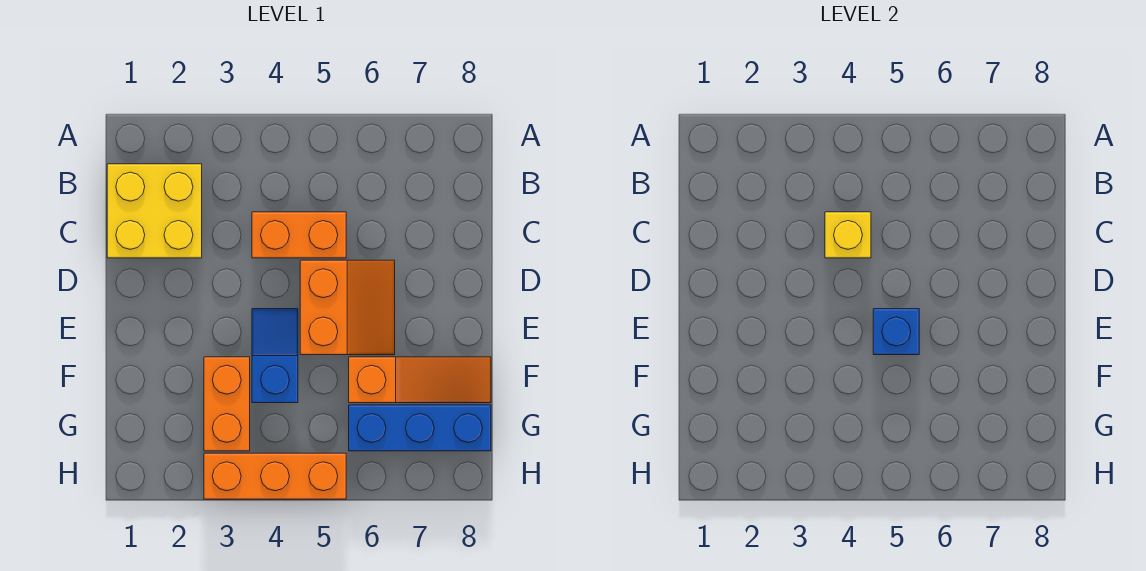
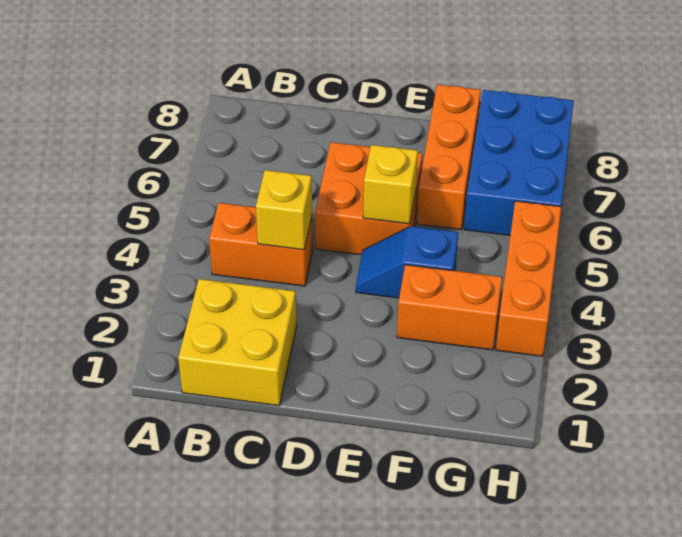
orange brick C4:C5 level 1 -> orange brick B4:C4 level 1
orange slope D5:E6 level 1 top 5 -> orange brick D5:E6 level 1
blue brick E5 level 2 -> yellow brick E5 level 2
orange slope F6:F8 level 1 top 6 -> orange brick F6:F8 level 1
blue brick G6:G8 level 1 -> blue brick G6:H8 level 1

